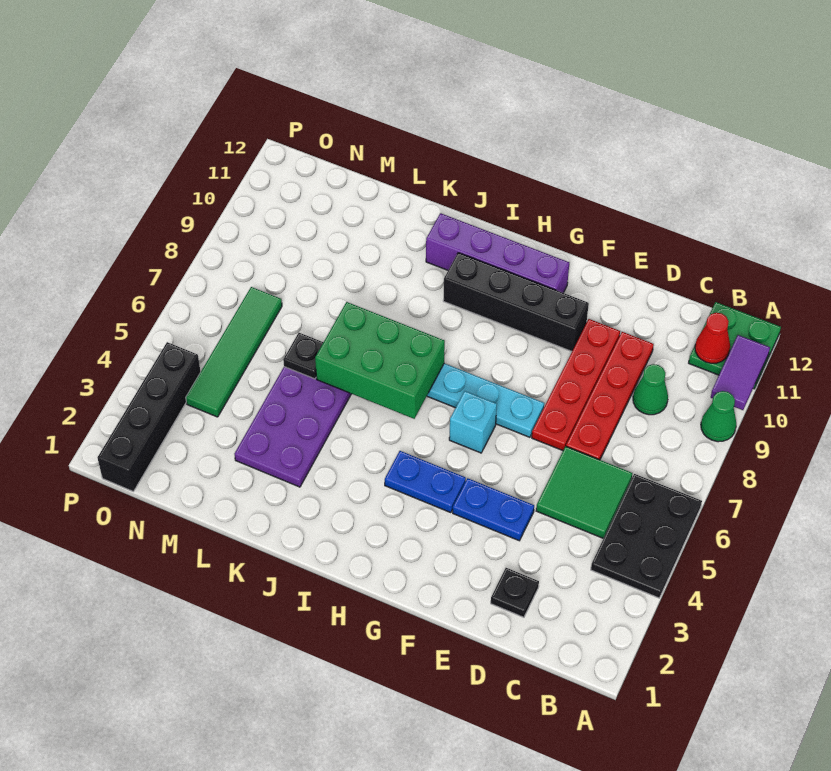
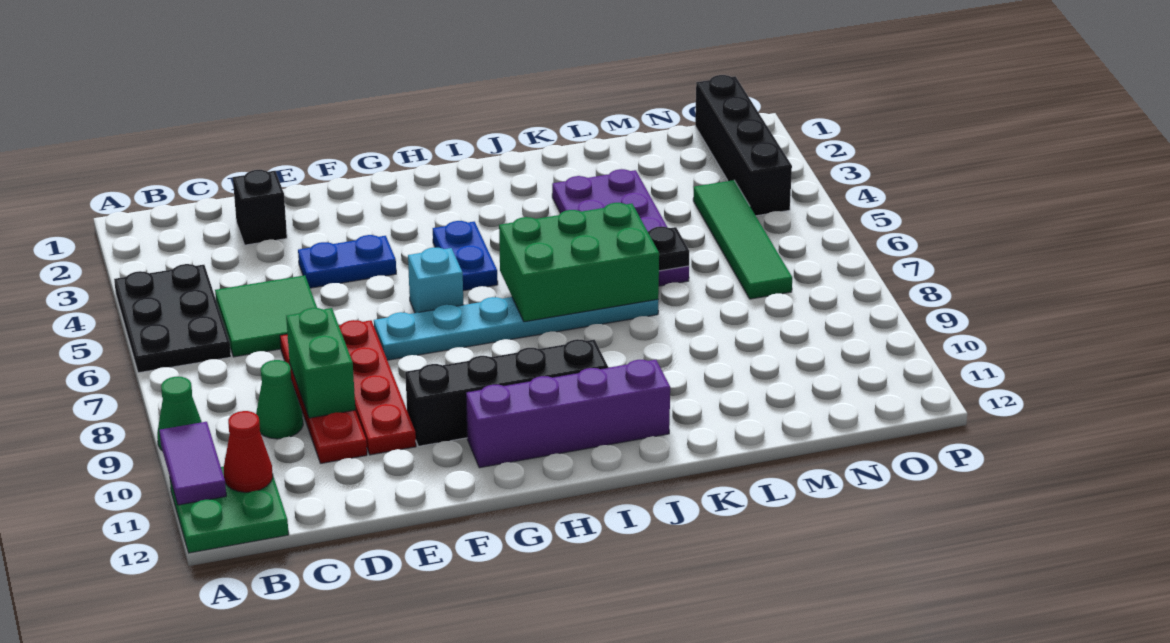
black plate D2 level 1 -> black brick D2 level 1
none -> green brick D8:D9 level 2
blue plate G4:H4 level 1 -> blue plate H4:H5 level 1

